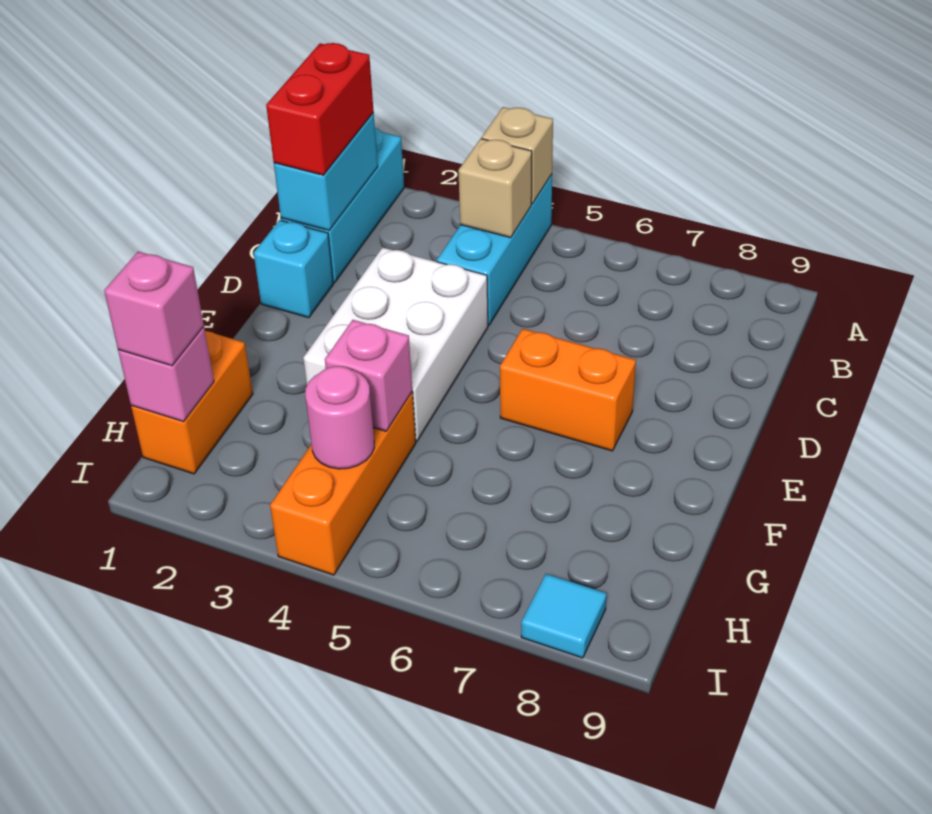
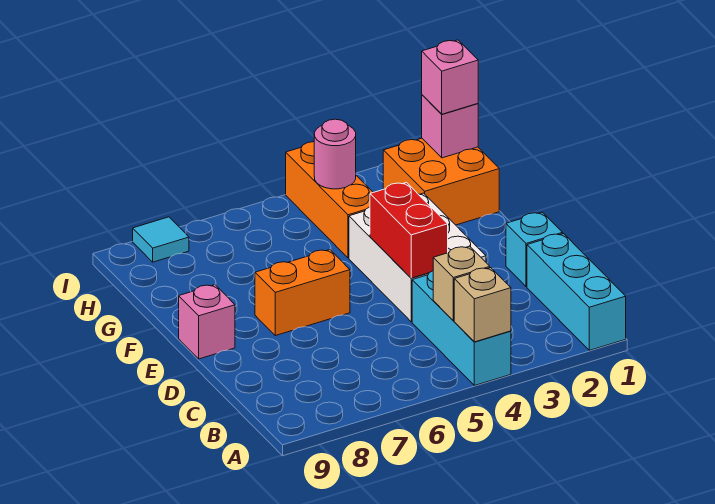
cyan brick B1:C1 level 2 -> none
red brick B1:C1 level 3 -> red brick D4:E4 level 2
orange brick G1:H1 level 1 -> orange brick G1:H2 level 1
pink brick G4 level 2 -> pink brick E9 level 1

